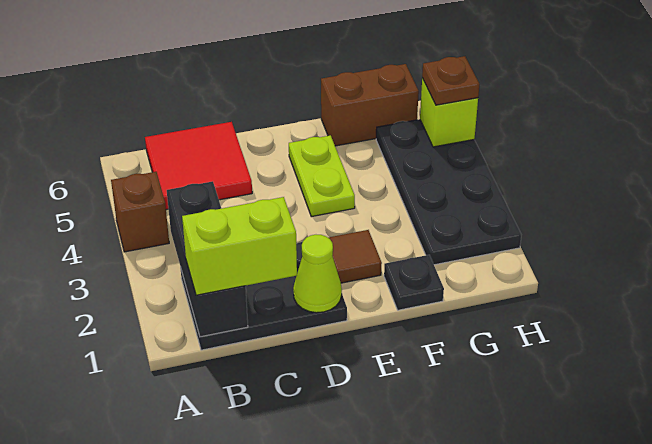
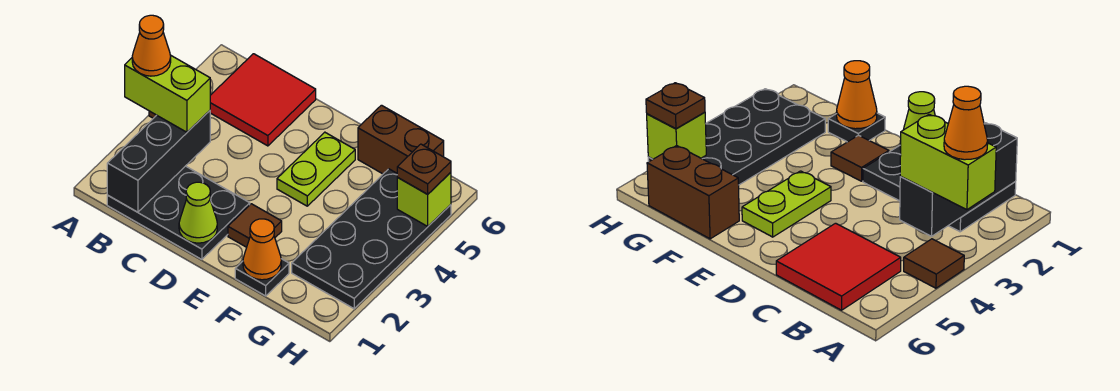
none -> orange cone A3 level 4
brown brick A4 level 1 -> brown tile A4 level 1
lime brick B1:C1 level 3 -> lime brick A3:B3 level 3
none -> orange cone F1 level 2

